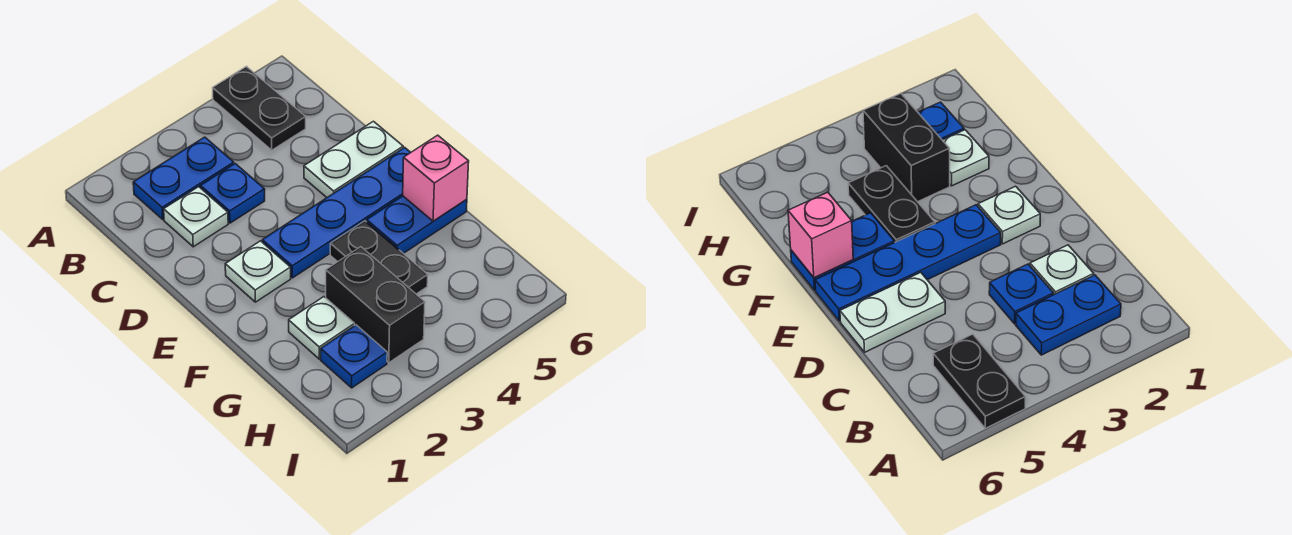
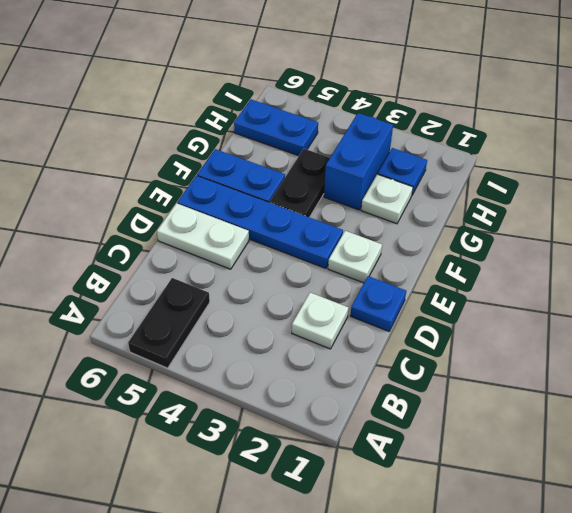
blue plate B2:B3 level 1 -> blue plate H5:H6 level 1
blue plate C3 level 1 -> blue plate D1 level 1
pink brick F6 level 2 -> none
black brick G3:H3 level 1 -> blue brick G3:H3 level 1

